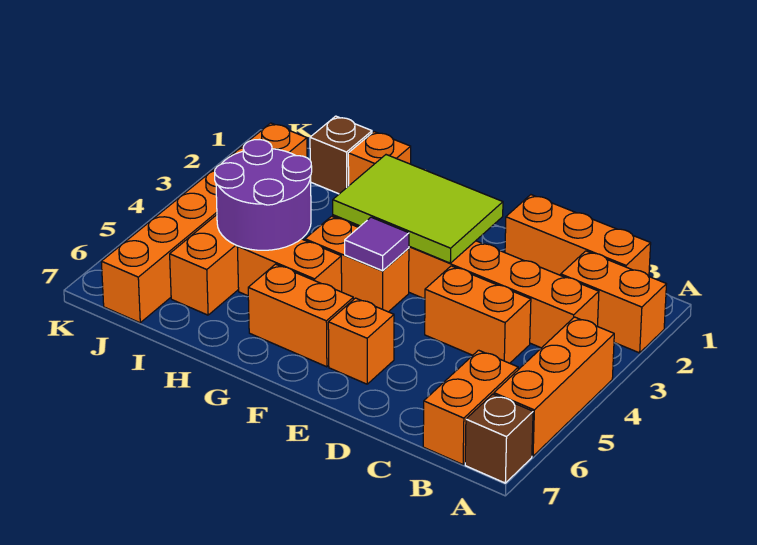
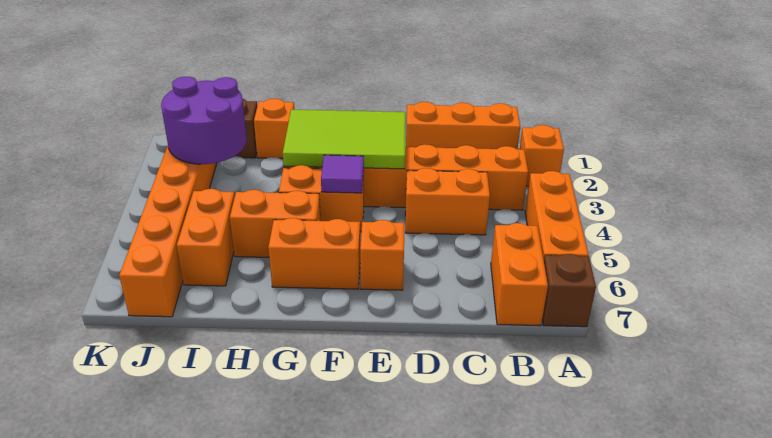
orange brick A2:B2 level 1 -> orange brick A2 level 1
purple round brick H4:I5 level 2 -> purple round brick I2:J3 level 2

